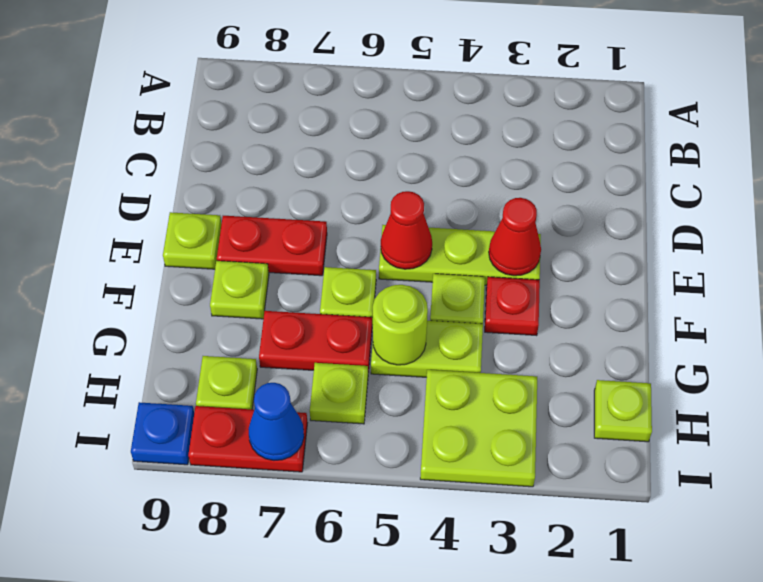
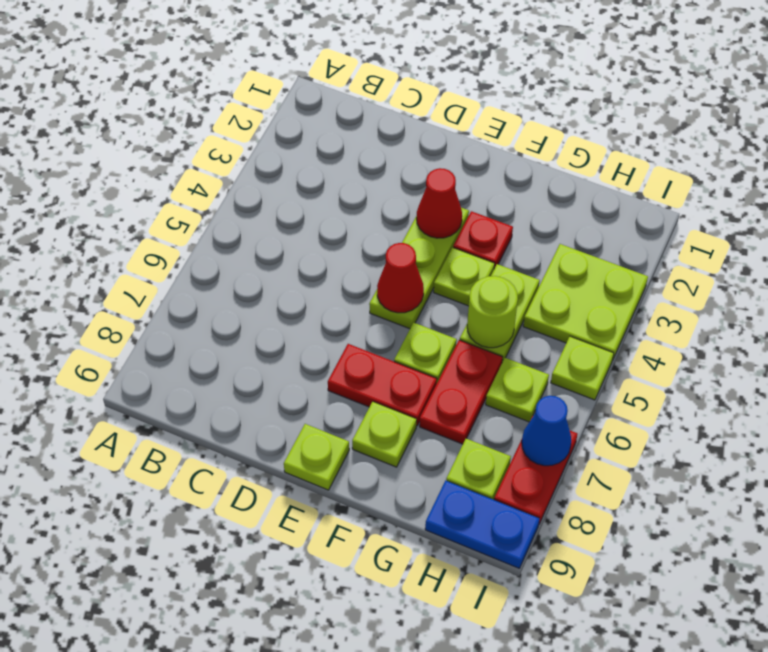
red plate E7:E8 level 1 -> red plate E7:F7 level 1
lime plate H1 level 1 -> lime plate I5 level 1
blue plate I9 level 1 -> blue plate H9:I9 level 1

